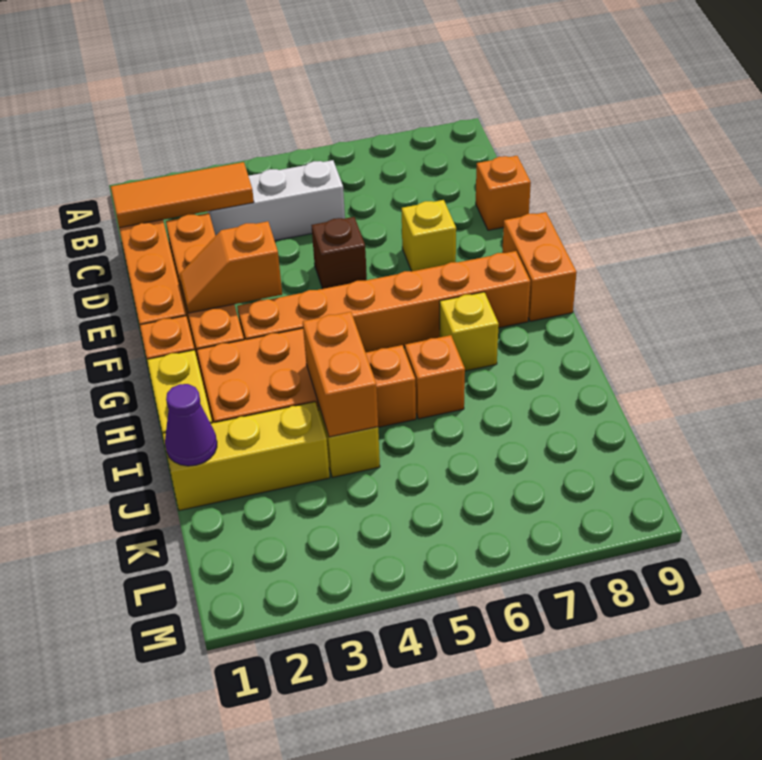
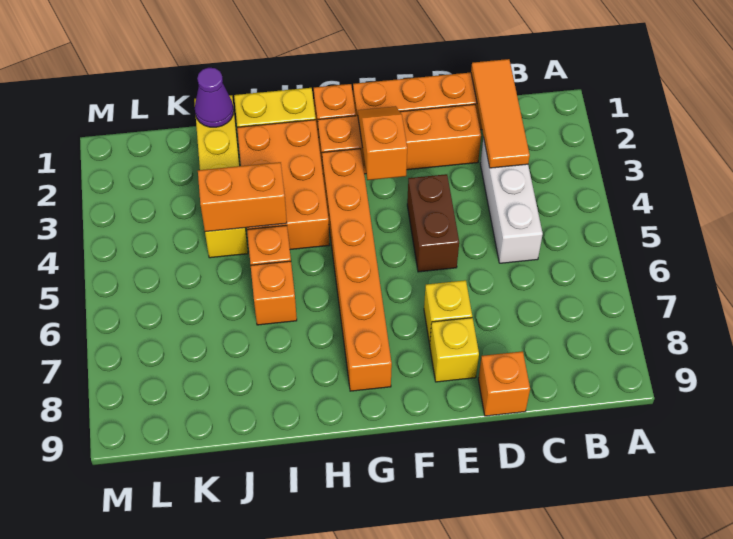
brown brick E5 level 1 -> brown brick E4:E5 level 1
orange brick F9:G9 level 1 -> none
yellow brick H7 level 1 -> yellow brick E8 level 1

